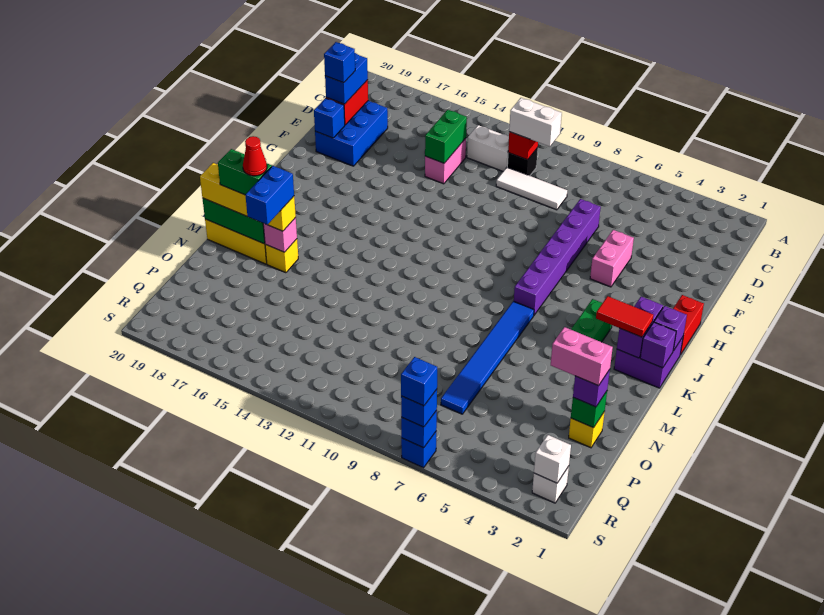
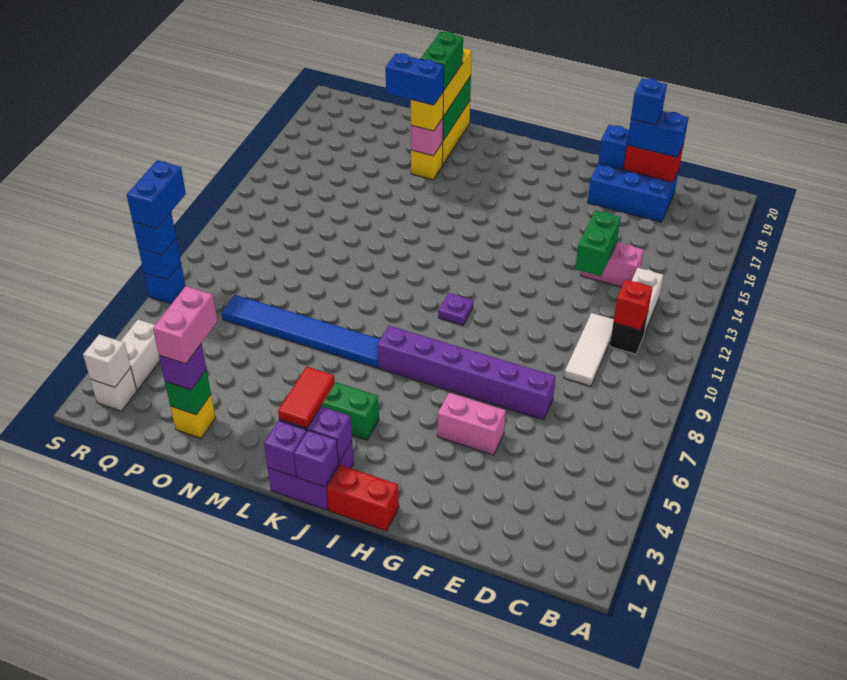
white brick C10:C11 level 3 -> white brick R3:R4 level 1
green brick D14:E14 level 2 -> green brick E13:E14 level 2
none -> purple plate I10 level 1
red cone M18 level 5 -> none
blue brick S7 level 4 -> blue brick S7:S8 level 4

